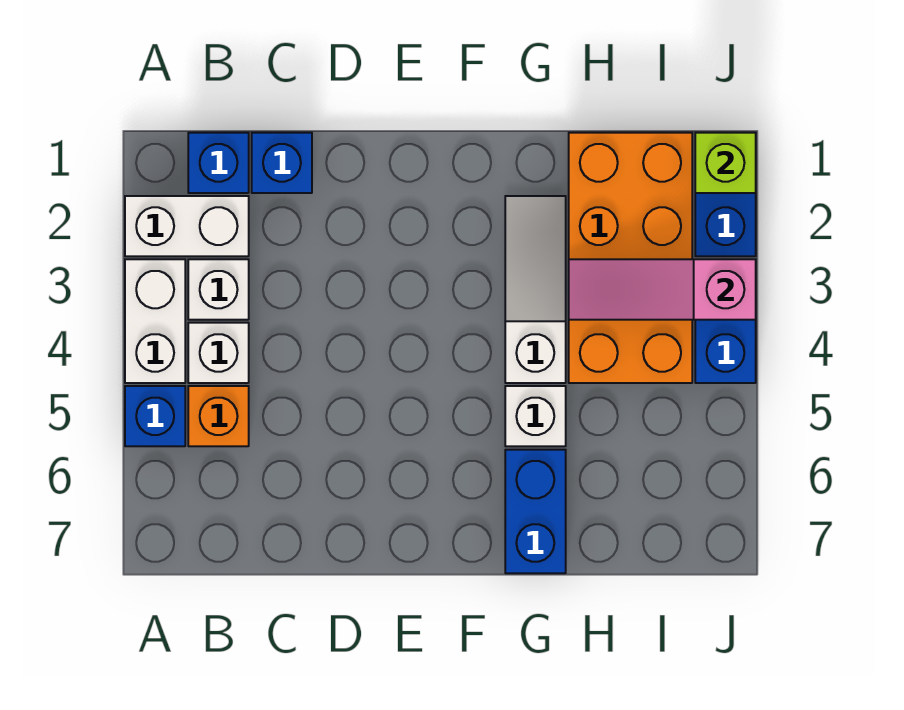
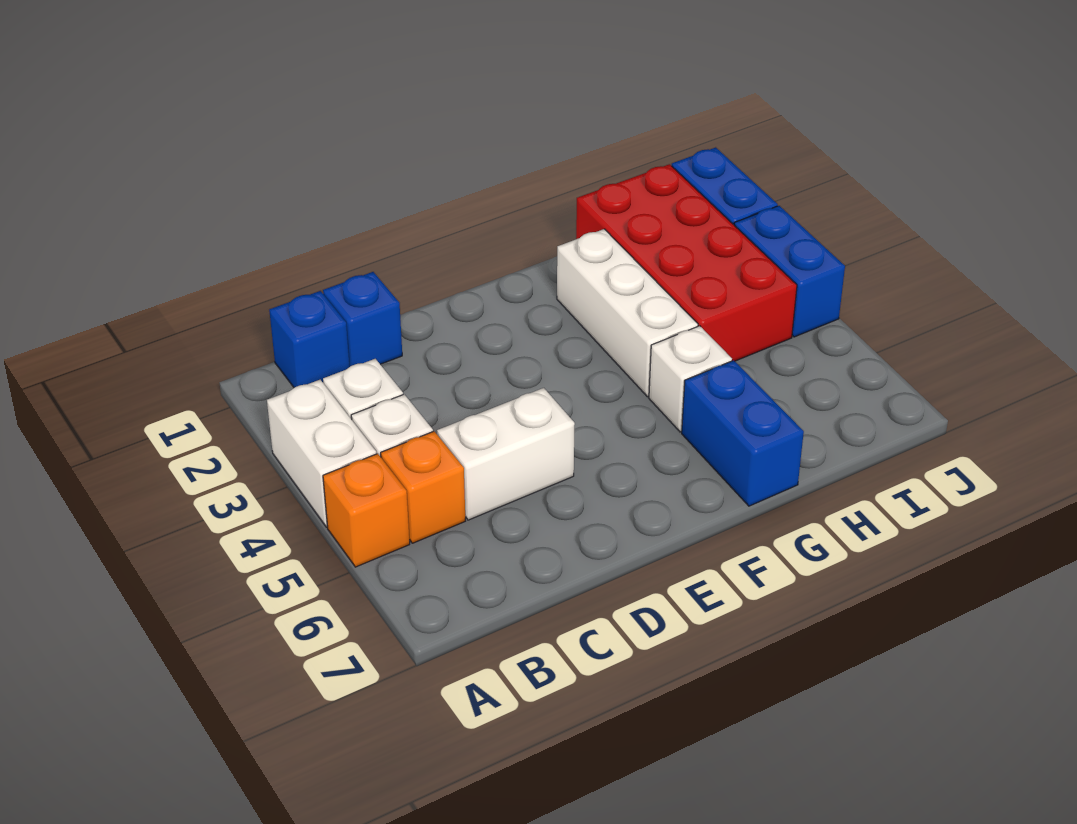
white brick A2:B2 level 1 -> white brick C5:D5 level 1
blue brick A5 level 1 -> orange brick A5 level 1
white slope G2:G4 level 1 top 4 -> white brick G2:G4 level 1
orange brick H1:I4 level 1 -> red brick H1:I4 level 1
pink slope H3:J3 level 2 top J -> none
lime brick J1 level 2 -> none

